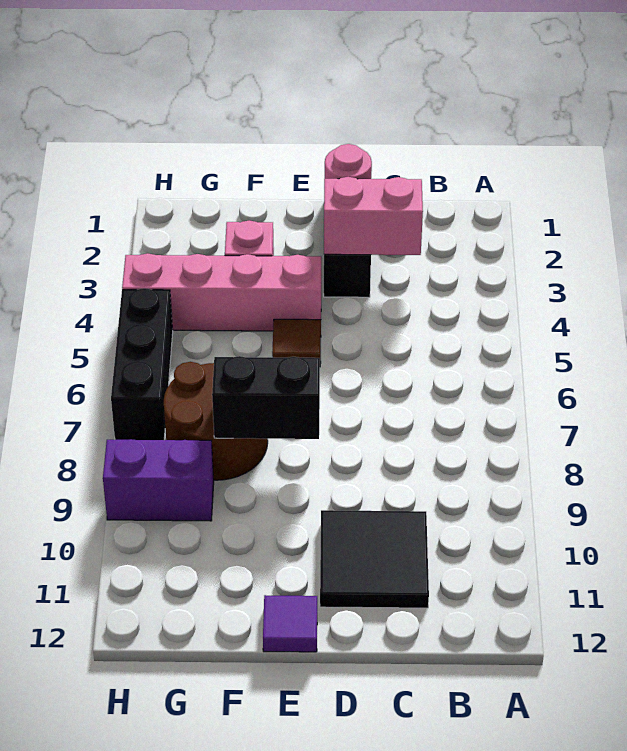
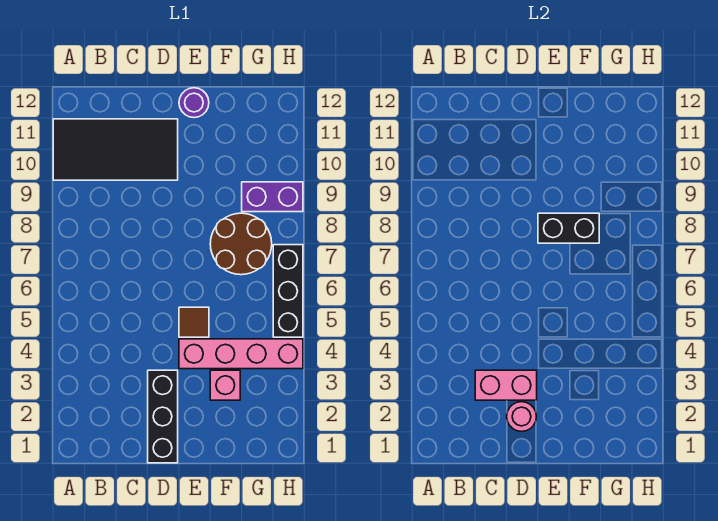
black tile C10:D11 level 1 -> black tile A10:D11 level 1
purple tile E12 level 1 -> purple round brick E12 level 1

